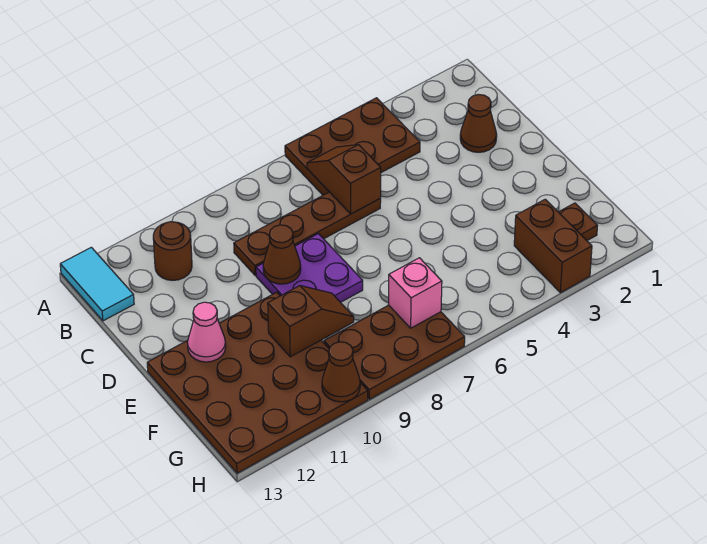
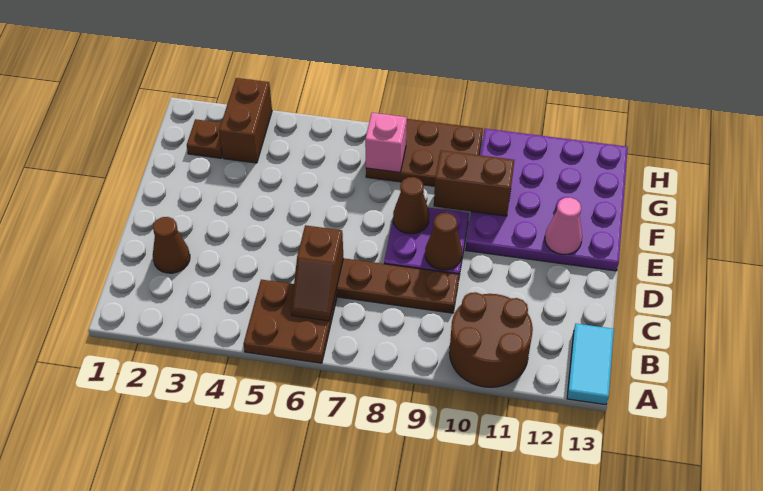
brown plate A4:B6 level 1 -> brown plate A5:B6 level 1
brown round brick B11 level 1 -> brown round brick A10:B11 level 1
brown plate E10:H13 level 1 -> purple plate E10:H13 level 1
brown slope F9:F10 level 2 top 10 -> brown brick F9:F10 level 2
brown cone H10 level 2 -> brown cone E8 level 2

